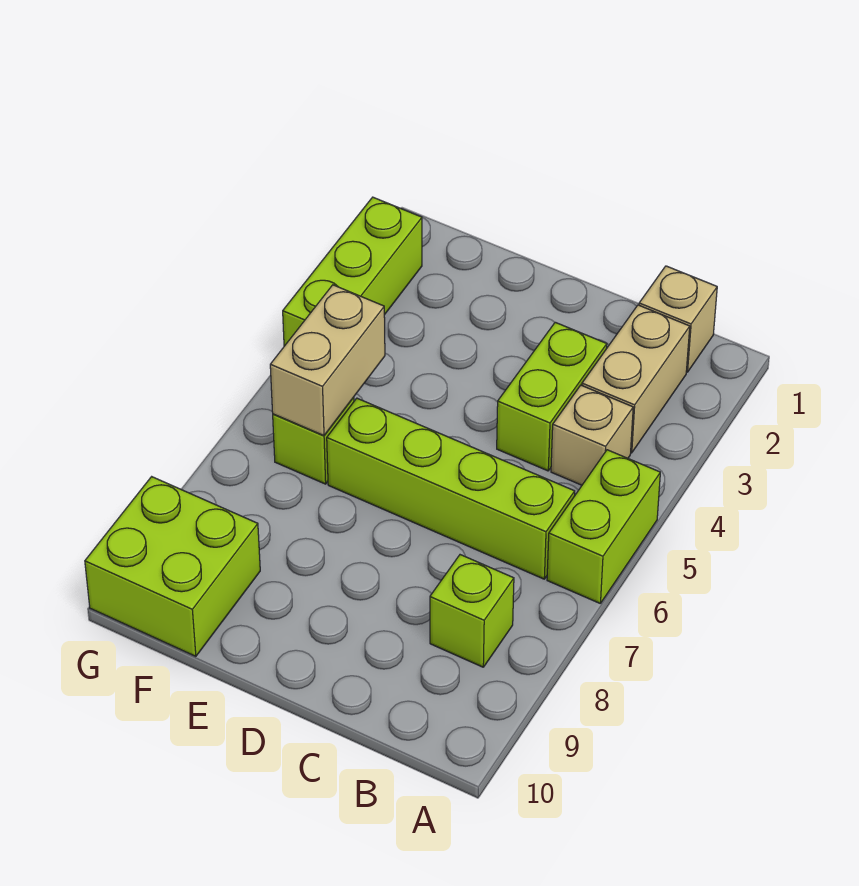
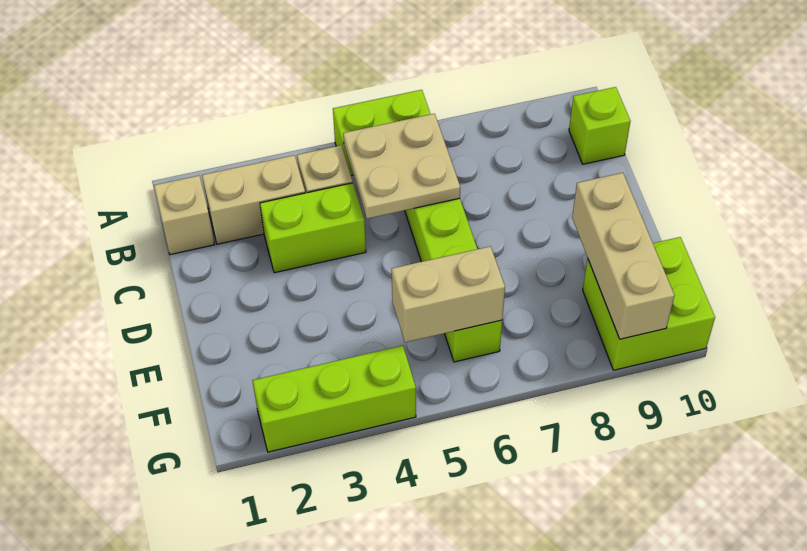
none -> tan plate B5:C6 level 2
lime brick B8 level 1 -> lime brick B10 level 1
none -> tan brick E9:G9 level 2

